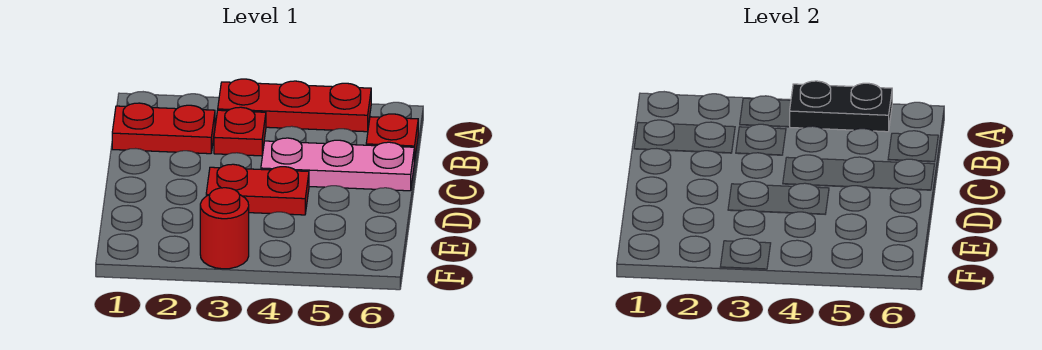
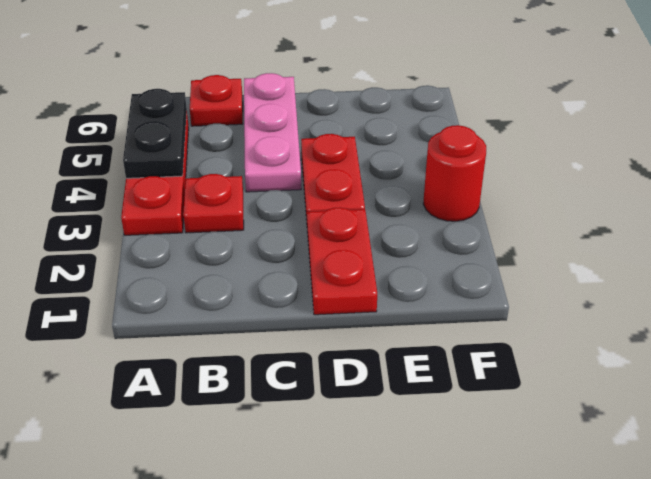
red plate B1:B2 level 1 -> red plate D1:D2 level 1

